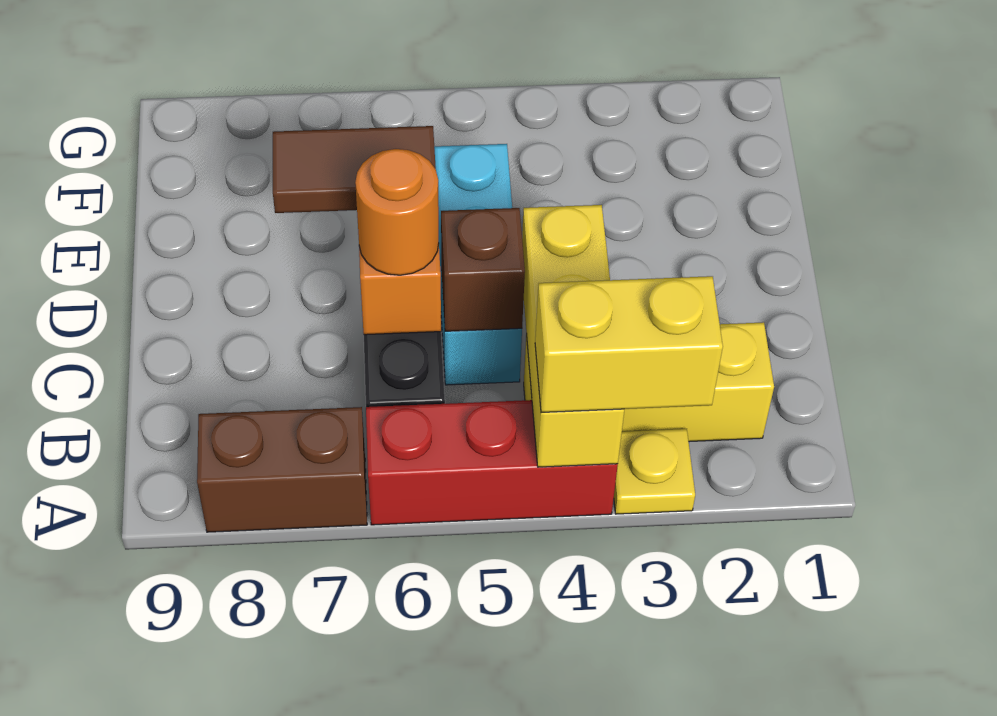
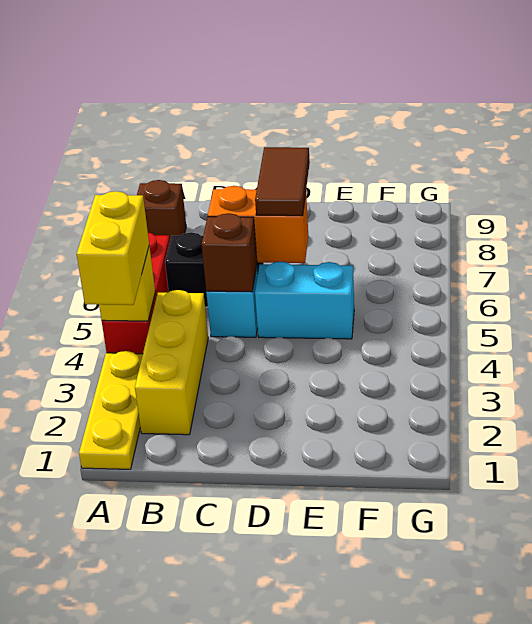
yellow plate A3 level 1 -> yellow plate A1:A3 level 1
yellow brick A4:C4 level 2 -> yellow brick A4 level 2
brown brick A7:A8 level 1 -> brown brick A8 level 1
orange round brick C6 level 3 -> none

